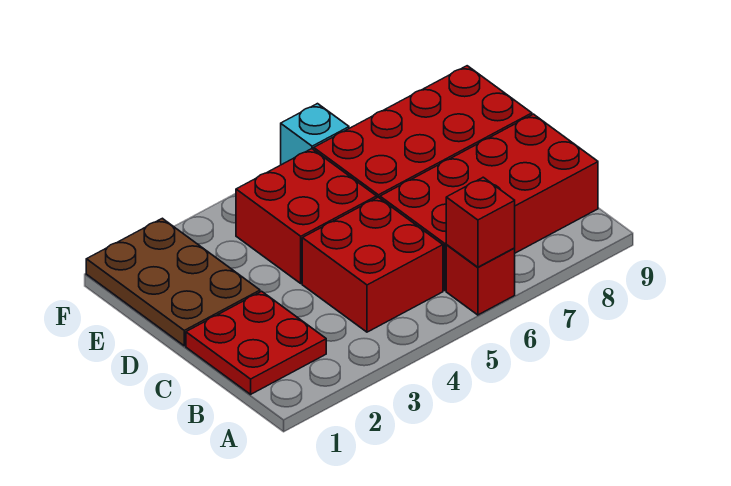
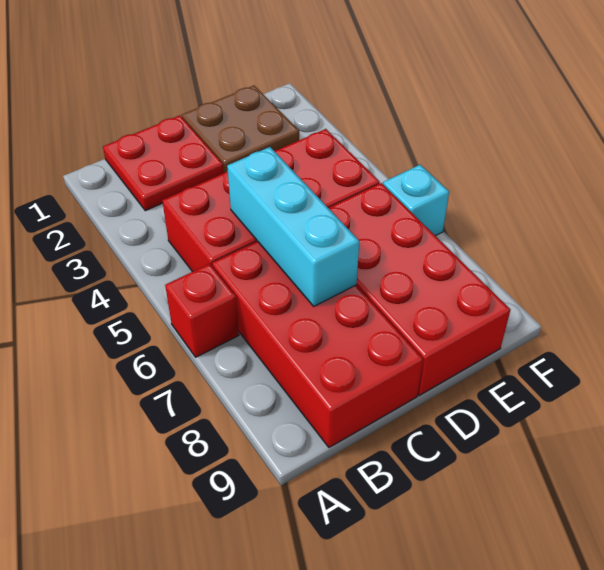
red brick A6 level 2 -> none
none -> cyan brick C5:C7 level 2
brown plate D1:F2 level 1 -> brown plate D1:E2 level 1

